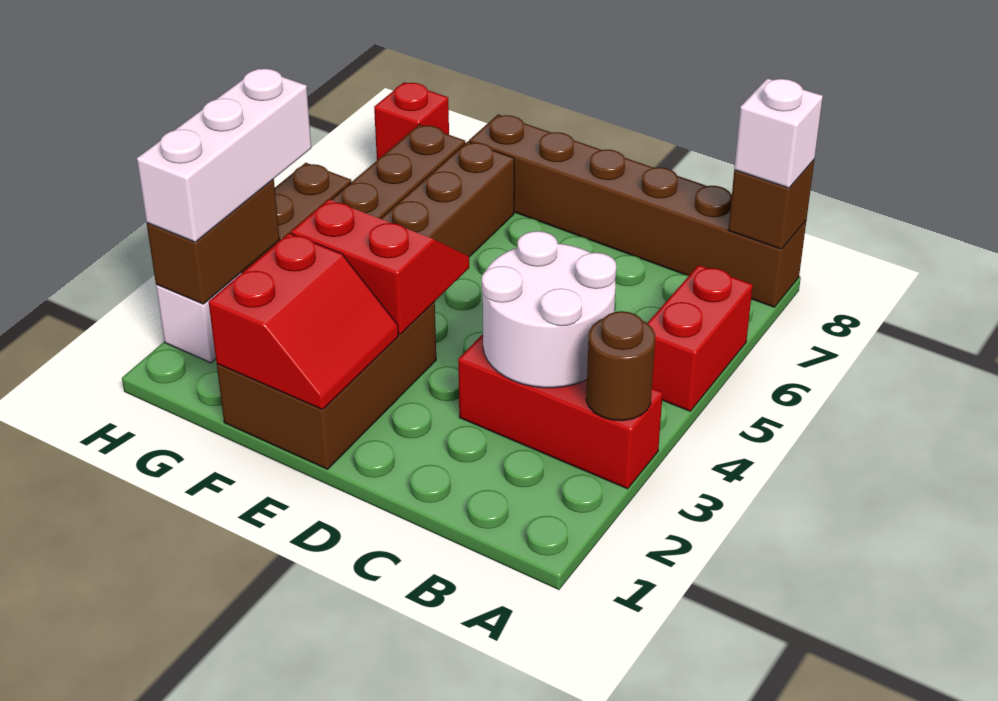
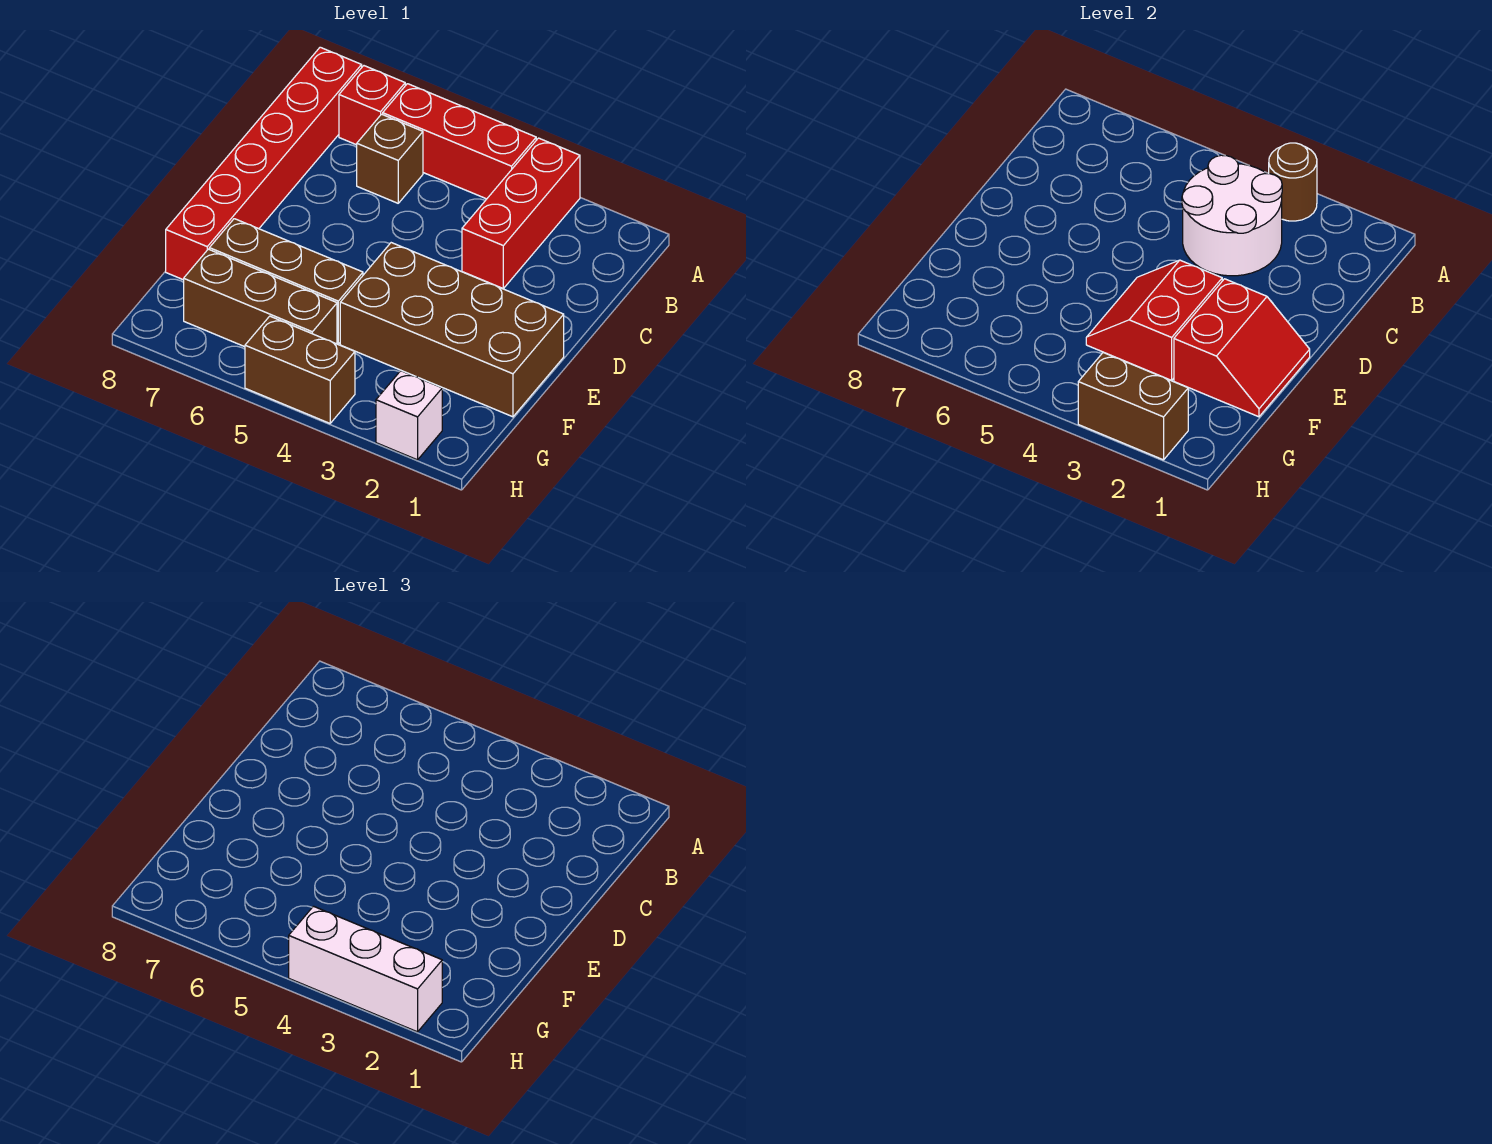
red brick A5:A6 level 1 -> red brick A4:A6 level 1
brown brick A8:F8 level 1 -> red brick A8:F8 level 1
brown brick A8 level 2 -> brown brick B6 level 1
white brick A8 level 3 -> none
brown brick E1:F3 level 1 -> brown brick E1:F4 level 1
red slope E1:F2 level 2 top F -> red slope E1:F2 level 2 top 2
red brick H8 level 1 -> red brick A7 level 1

